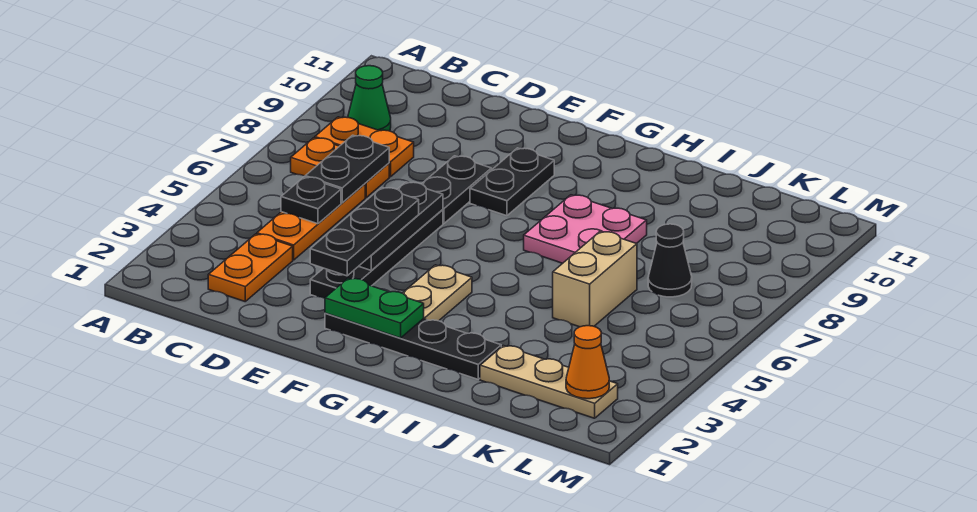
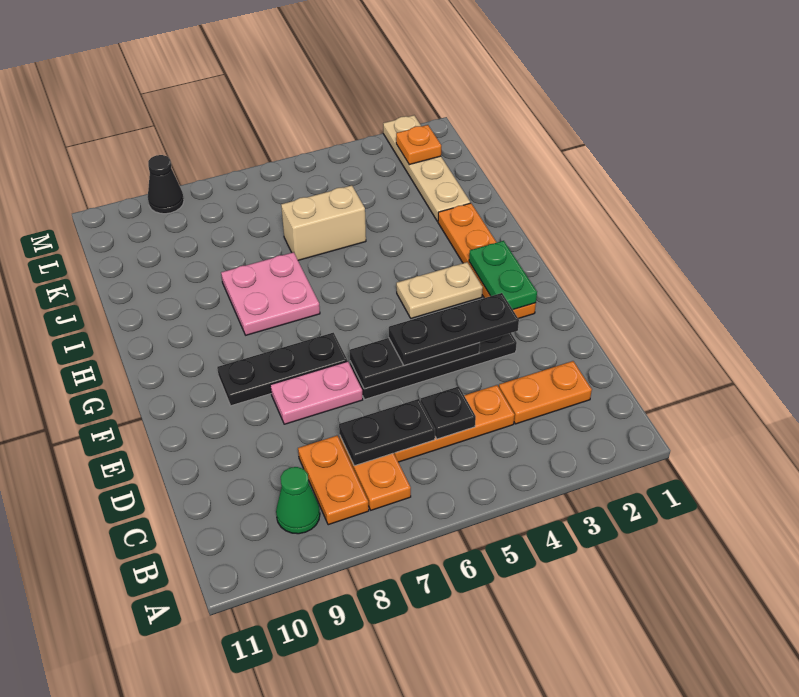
black plate E7:E8 level 1 -> pink plate E7:E8 level 1
black plate F2:I2 level 1 -> orange plate F2:I2 level 1
black plate F8:F9 level 1 -> black plate F7:F9 level 1
tan plate J2:L2 level 1 -> tan plate J2:M2 level 1
black cone K7 level 1 -> black cone M9 level 1
orange cone L2 level 2 -> orange plate L2 level 2

